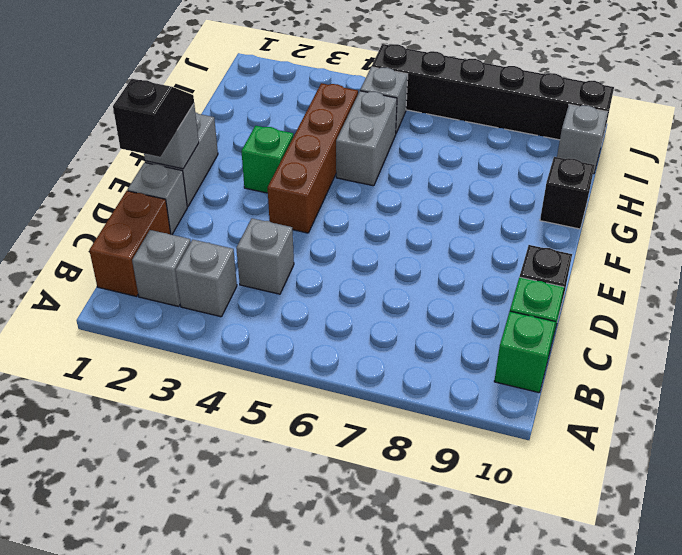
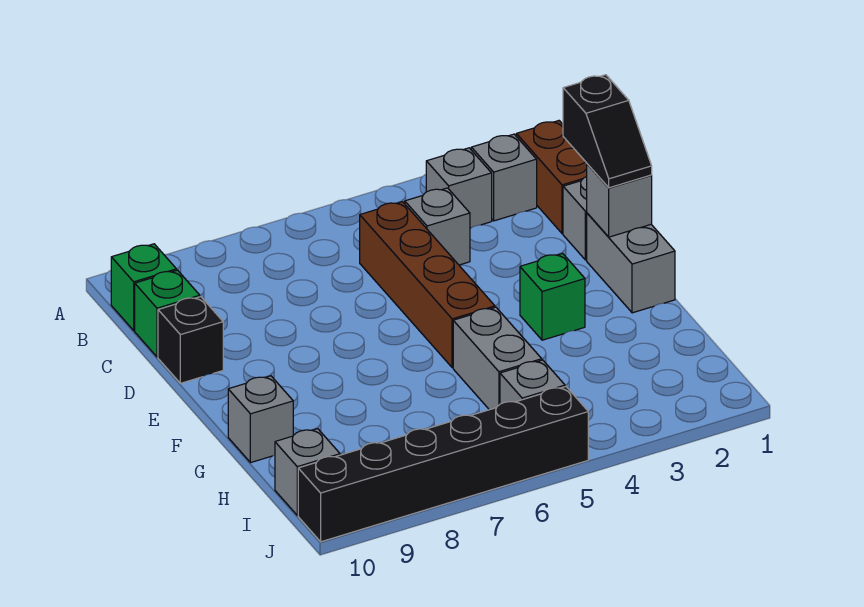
brown brick E4:H4 level 1 -> brown brick C5:F5 level 1
black brick G10 level 1 -> grey brick G10 level 1

